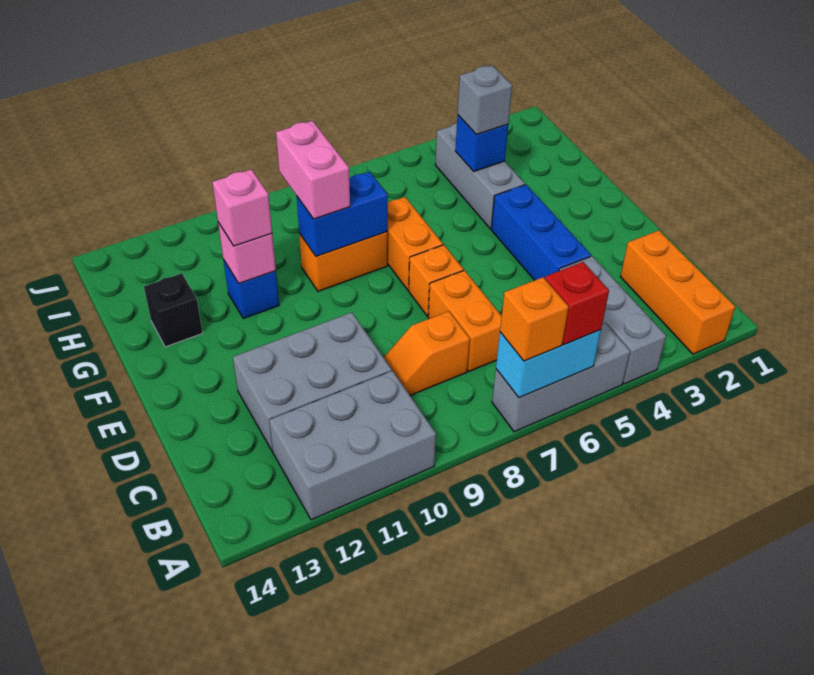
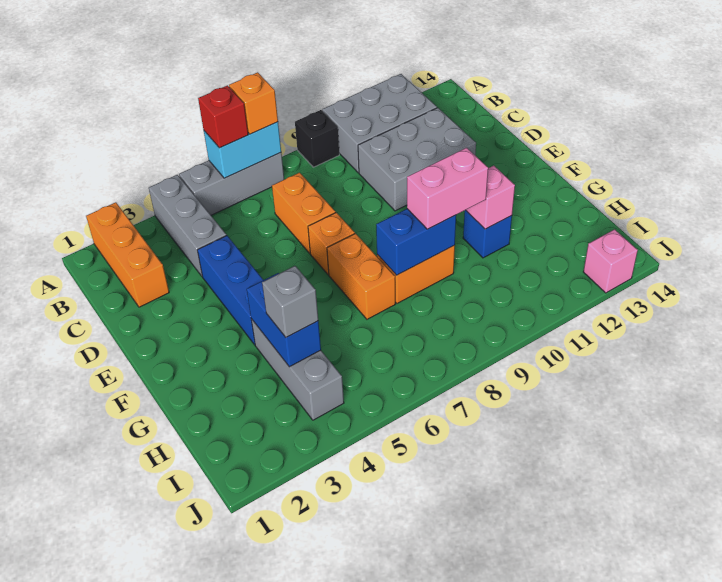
orange slope C8:C9 level 1 top 8 -> none
pink brick G9:H9 level 3 -> pink brick G9:G10 level 3
pink brick G11 level 3 -> pink brick J13 level 1
black brick G13 level 1 -> black brick A9 level 1
blue brick H4 level 2 -> blue brick G4:H4 level 2

